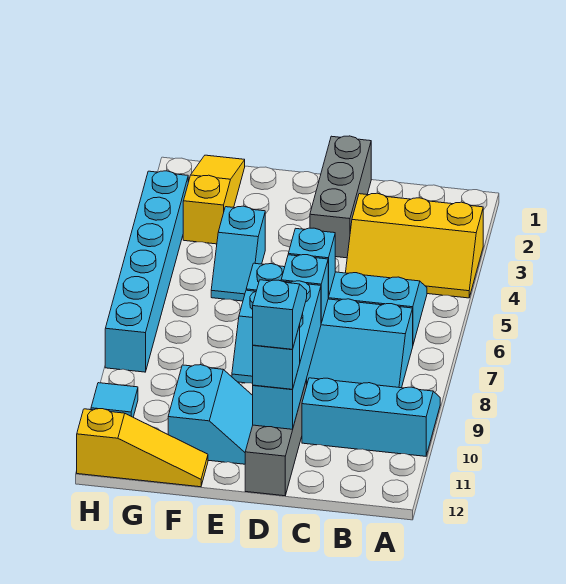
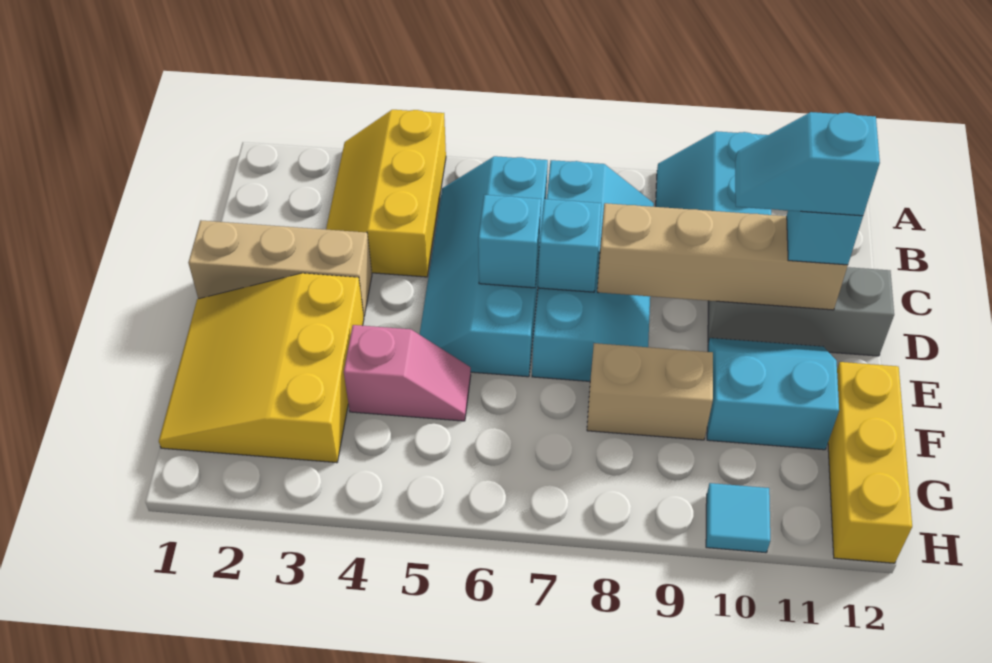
yellow slope A3:C4 level 1 top 3 -> yellow slope A3:C4 level 1 top 4
grey brick D1:D3 level 1 -> tan brick D1:D3 level 1
cyan brick D8:D11 level 2 -> tan brick D8:D11 level 2
cyan slope F4:F5 level 1 top 4 -> pink slope F4:F5 level 1 top 4
none -> tan brick F8:F9 level 1
yellow slope F12:H12 level 1 top H -> yellow brick F12:H12 level 1
yellow slope G1:G3 level 1 top 3 -> yellow slope E1:G3 level 1 top 3
cyan brick H3:H8 level 1 -> none

